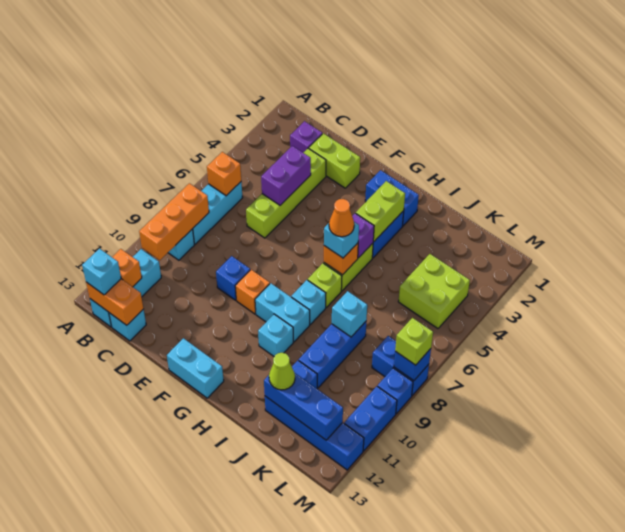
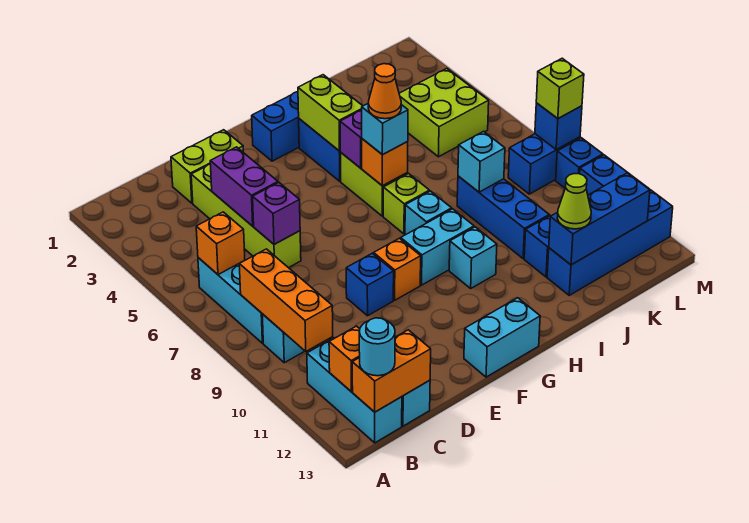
cyan brick B13 level 3 -> cyan round brick B13 level 3
purple brick C2 level 1 -> purple brick D6 level 2

